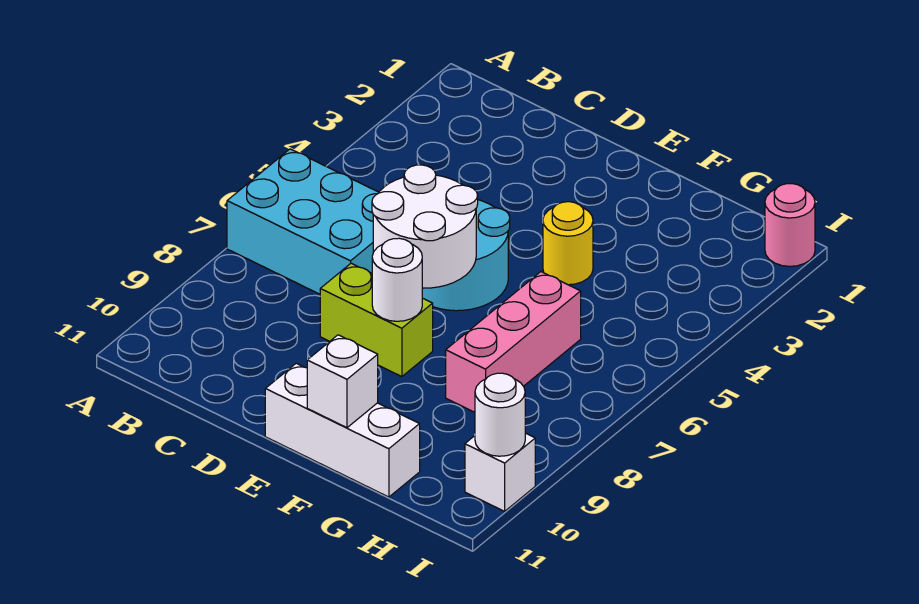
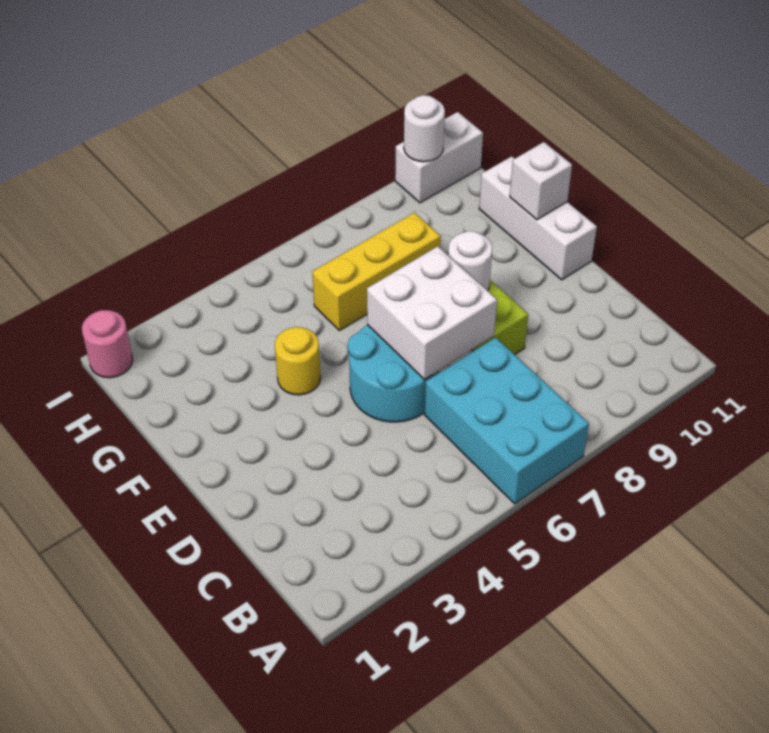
white round brick D6:E7 level 2 -> white brick D6:E7 level 2
pink brick G6:G8 level 1 -> yellow brick G6:G8 level 1
white brick I10 level 1 -> white brick I10:I11 level 1

